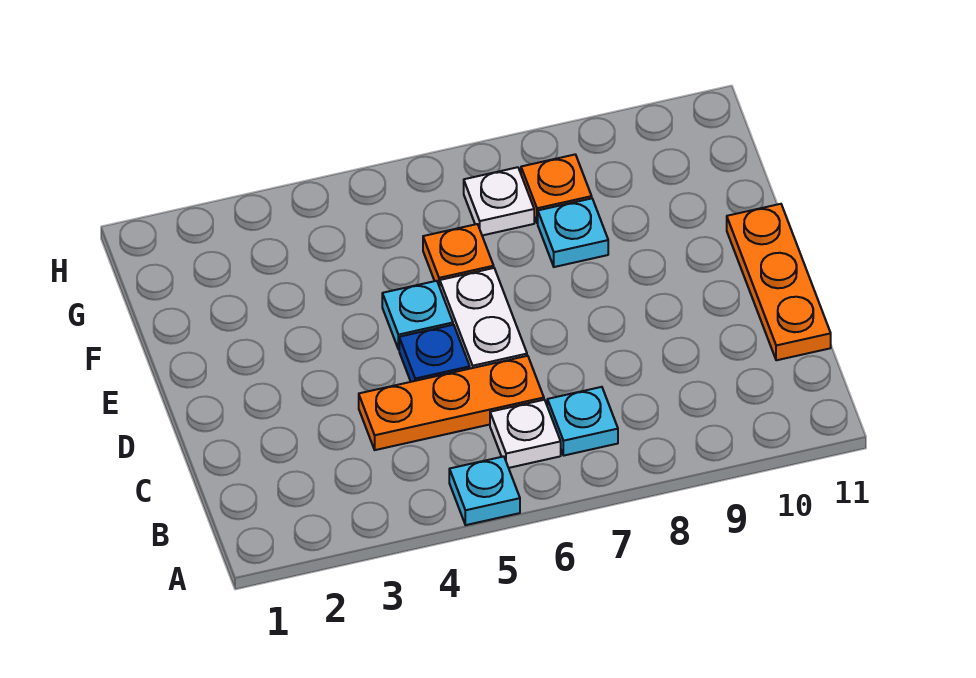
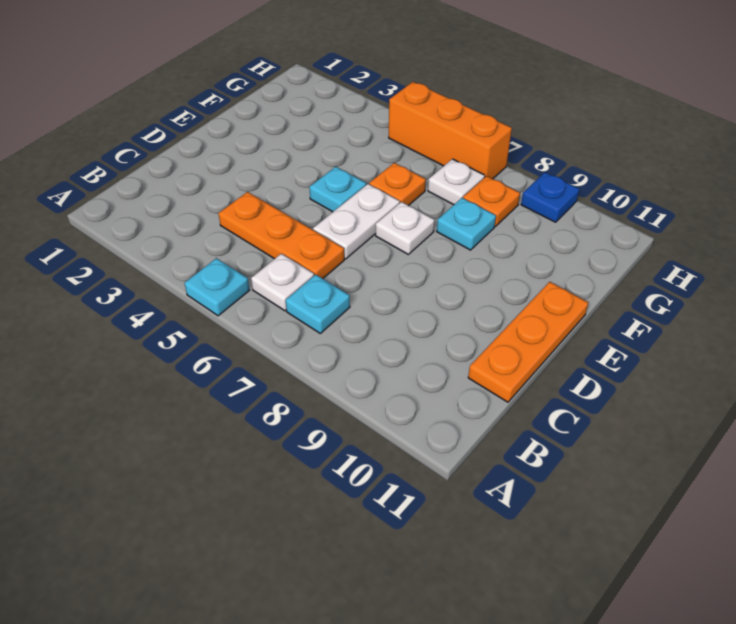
blue plate D5 level 1 -> blue plate H9 level 1
none -> white plate E7 level 1
none -> orange brick H5:H7 level 1

